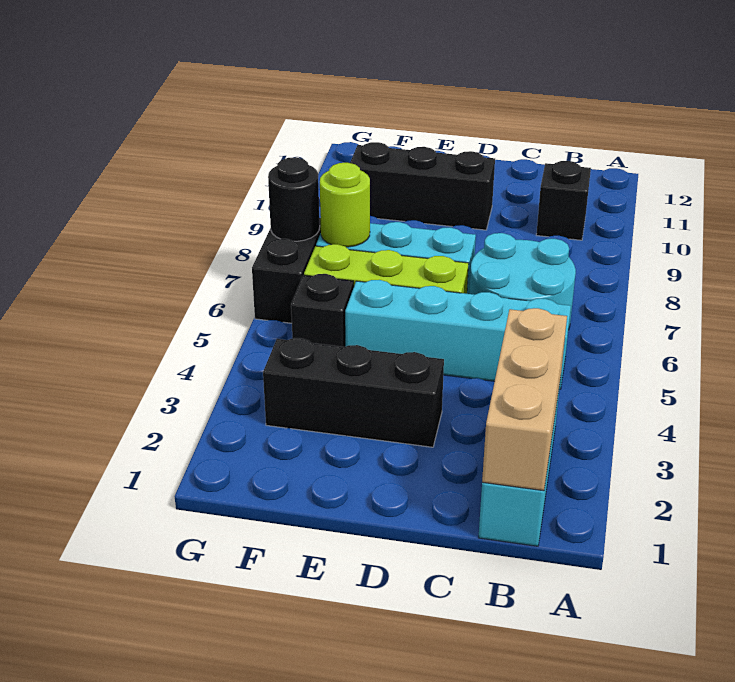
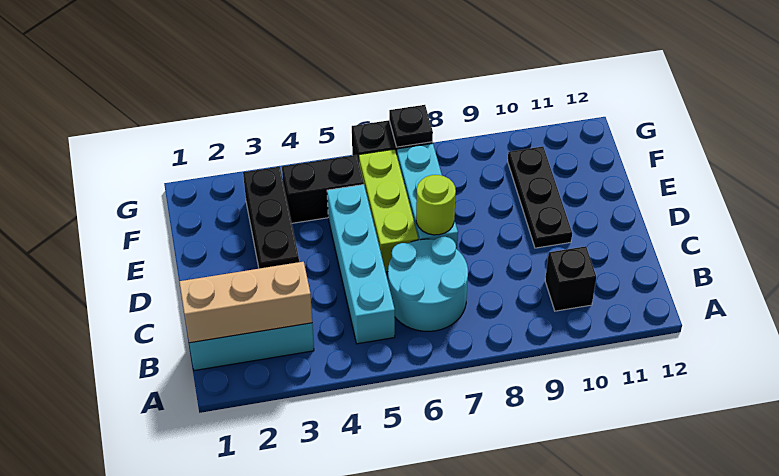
black brick D10:F10 level 1 -> black plate D10:F10 level 1
black brick F5 level 1 -> black brick F4:F5 level 1
lime round brick F7 level 2 -> lime round brick D7 level 2
black round brick G7 level 2 -> black plate G7 level 2

